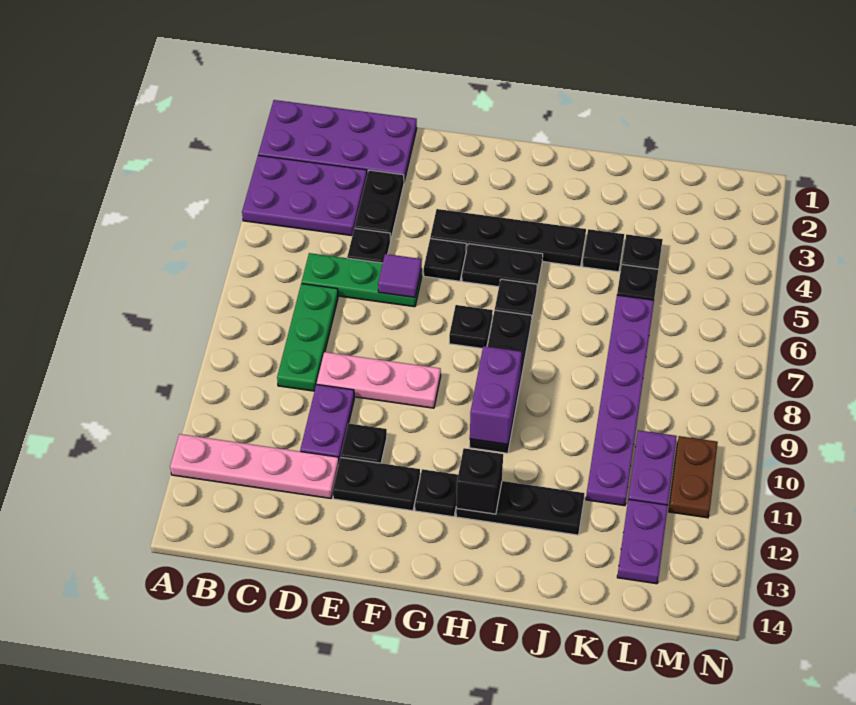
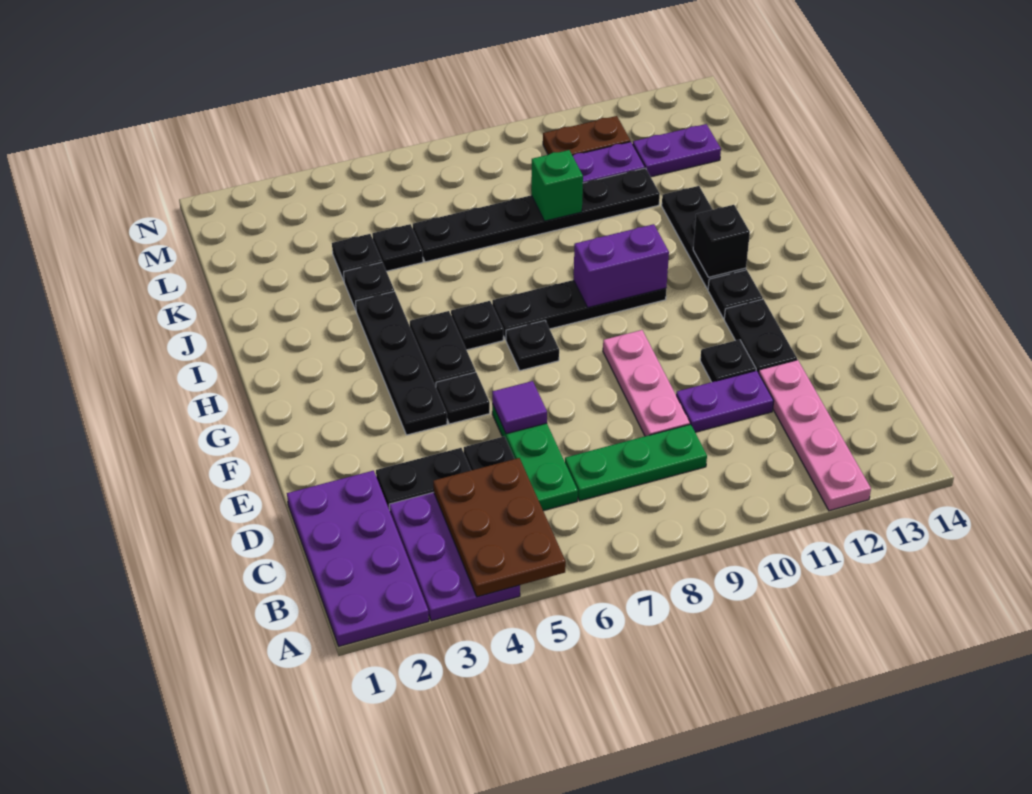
none -> brown plate A4:C5 level 2
purple plate K6:K11 level 1 -> black plate K6:K11 level 1
none -> green brick K9 level 2

